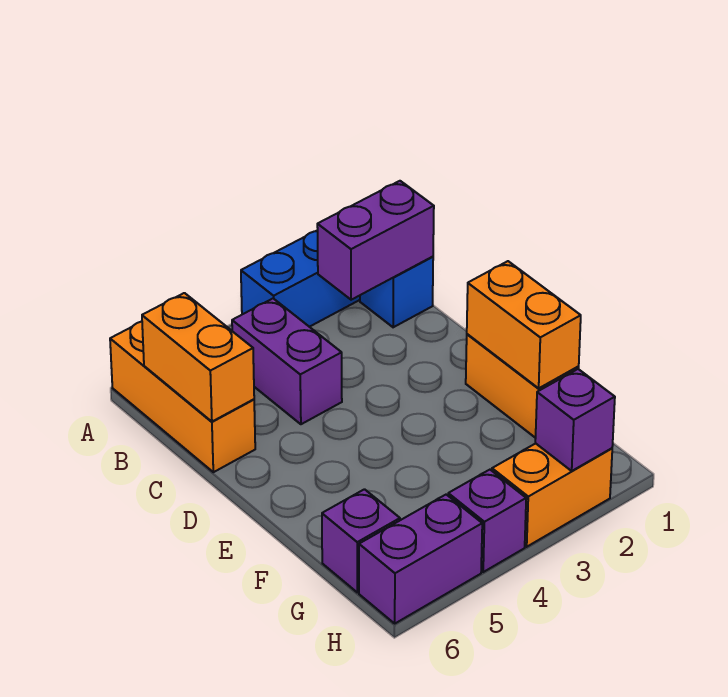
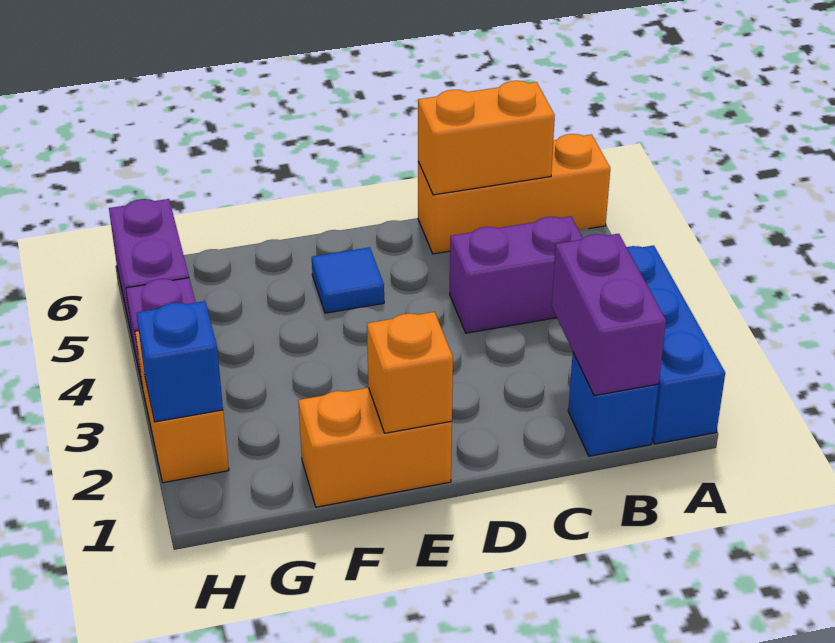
orange brick E1:F1 level 2 -> orange brick E1 level 2
none -> blue tile E5 level 1
purple brick G6 level 1 -> none
purple brick H2 level 2 -> blue brick H2 level 2

